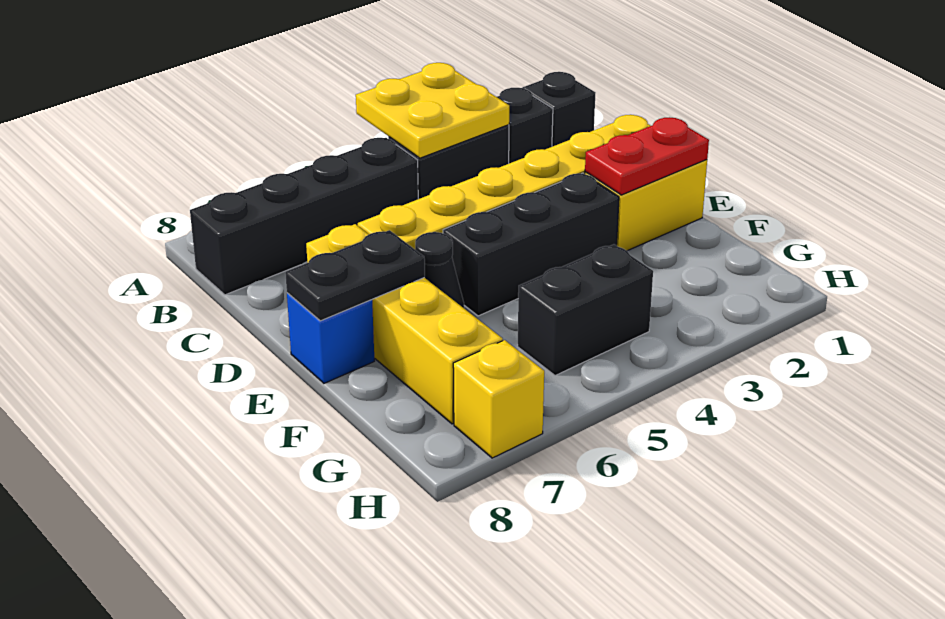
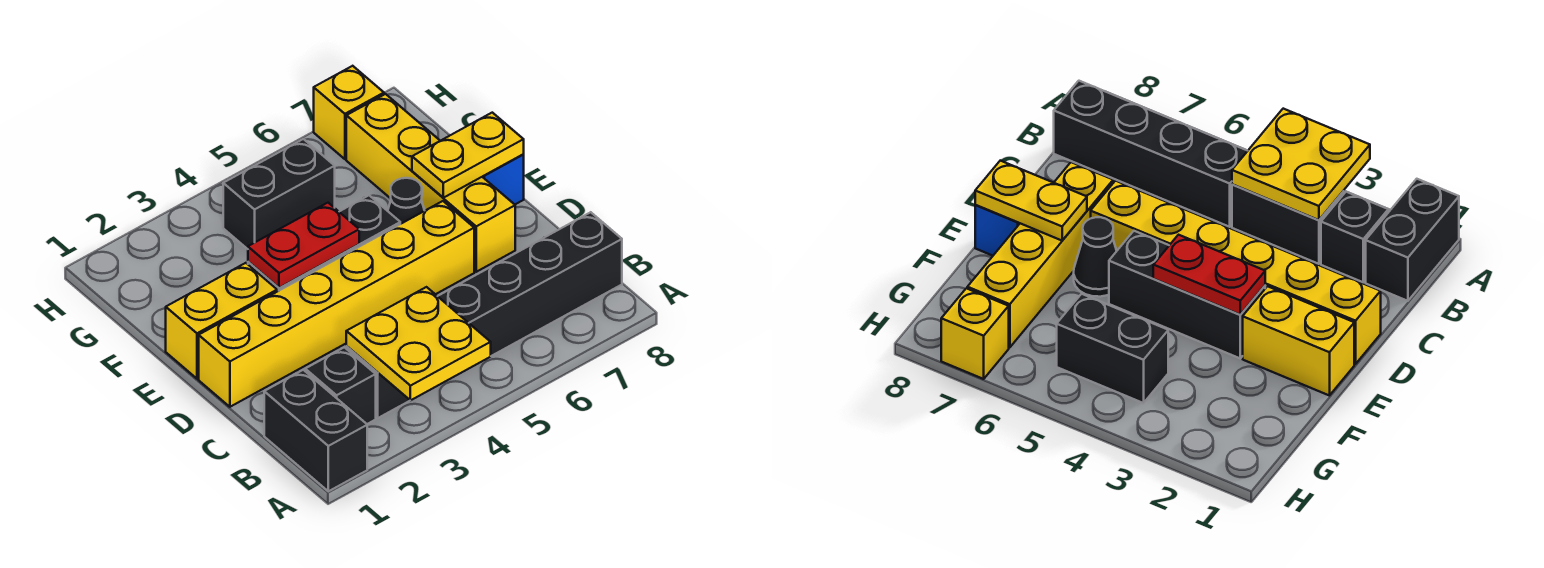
black brick B1 level 1 -> black brick A1:B1 level 1
red plate E1:E2 level 2 -> red plate E3:E4 level 2
black plate E7:E8 level 2 -> yellow plate E7:E8 level 2

